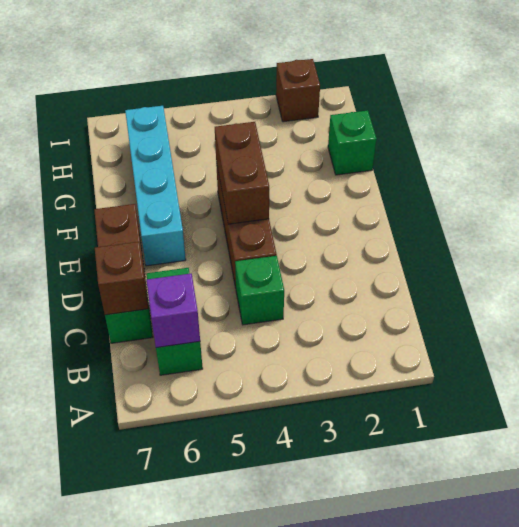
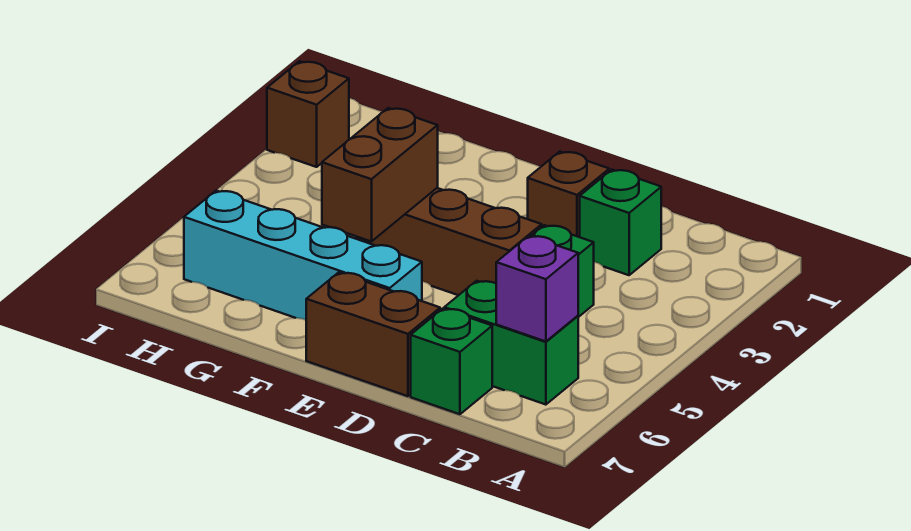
brown brick C7 level 2 -> brown brick D2 level 1
brown brick E4:F4 level 2 -> brown brick F4:F5 level 2
green brick G1 level 1 -> green brick C2 level 1

